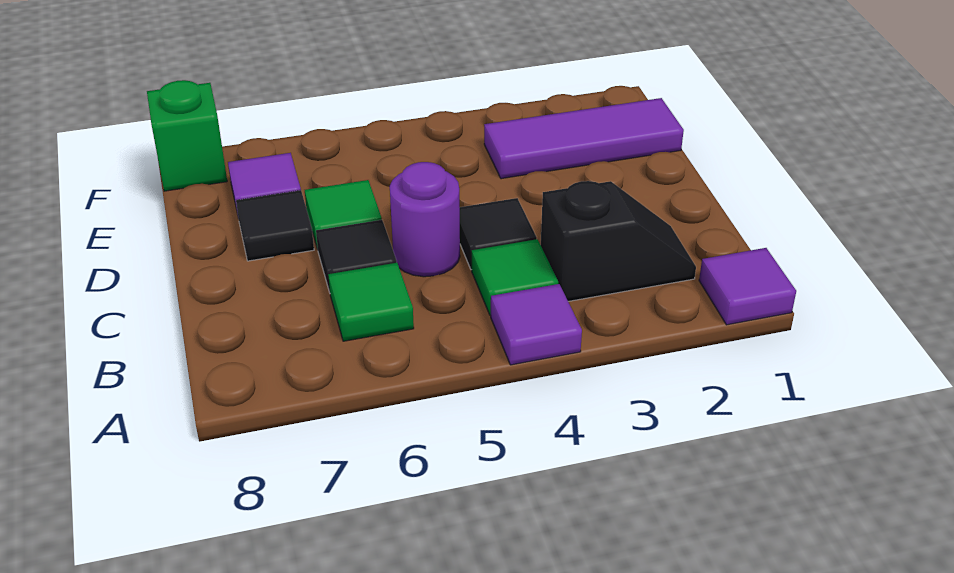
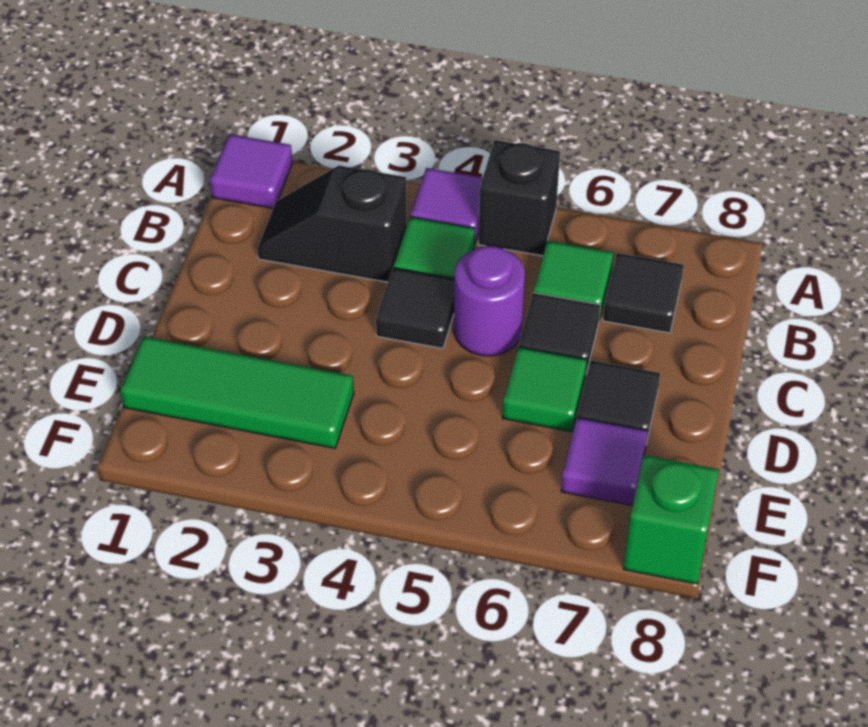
none -> black brick A5 level 1
none -> black tile B7 level 1
purple tile E1:E3 level 1 -> green tile E1:E3 level 1

